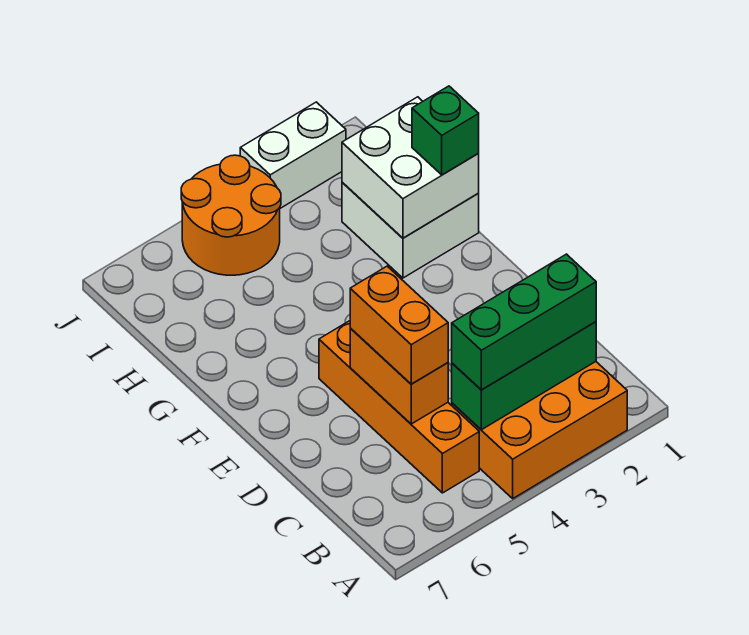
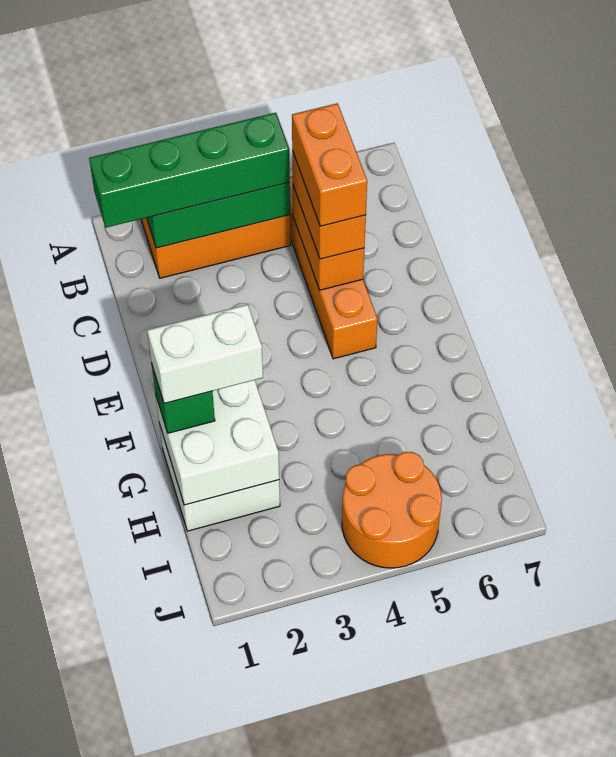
green brick B2:B4 level 3 -> green brick B1:B4 level 3
none -> orange brick C5:D5 level 4
white brick J2:J3 level 1 -> white brick G1:G2 level 4

